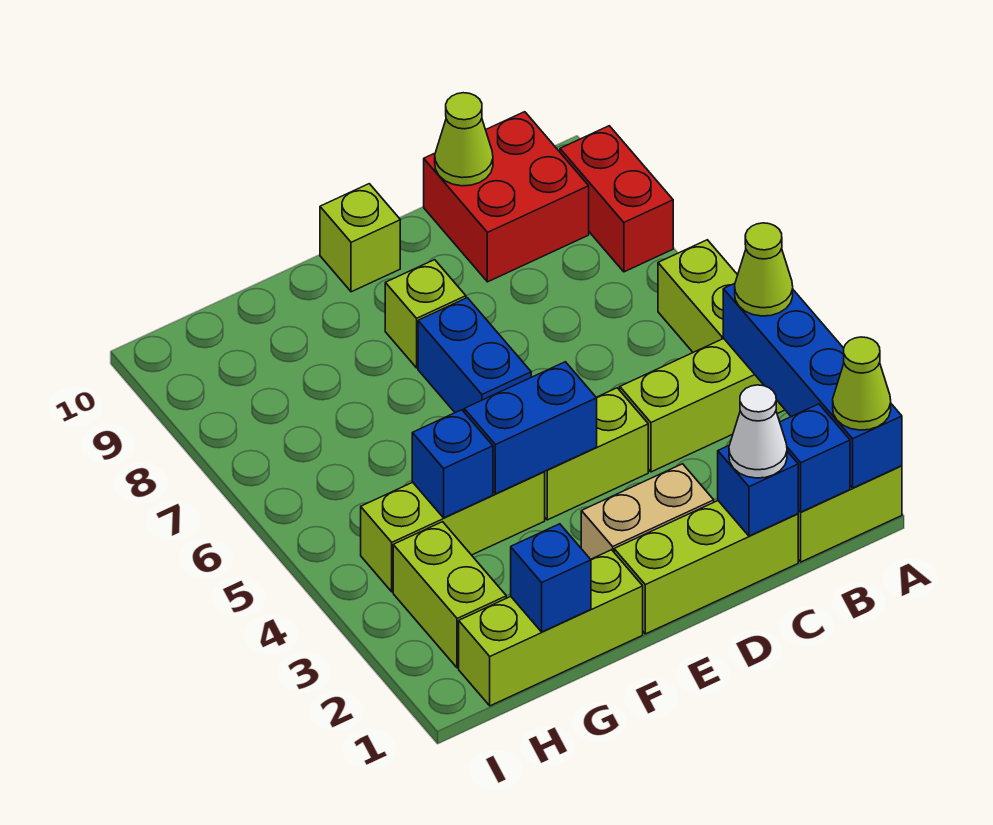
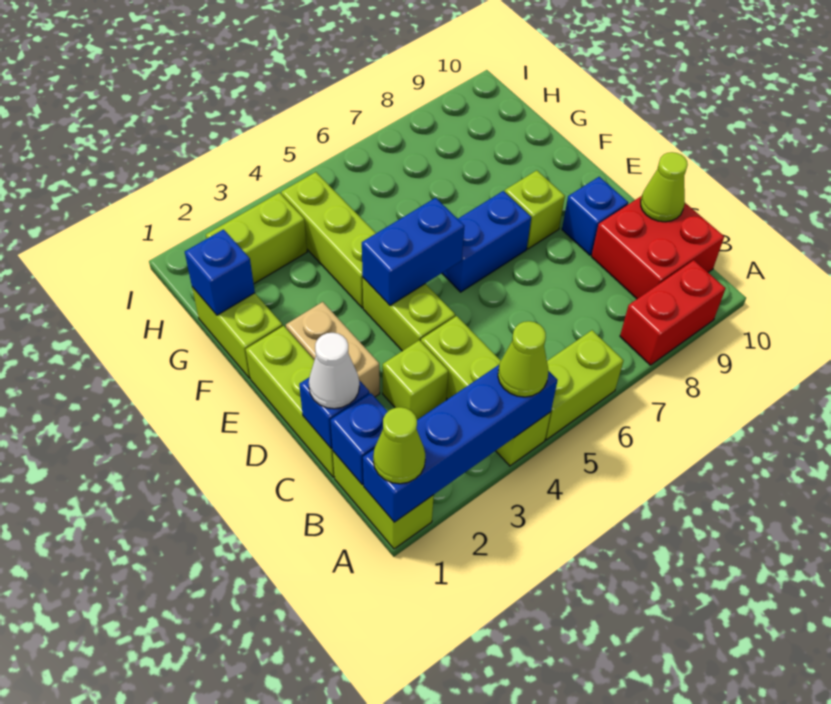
blue brick E4:F4 level 2 -> blue brick E4:E5 level 2
lime brick E10 level 1 -> lime brick C3 level 1
lime brick F1:H1 level 1 -> lime brick F1:G1 level 1
blue brick G4 level 2 -> blue brick D9 level 1

